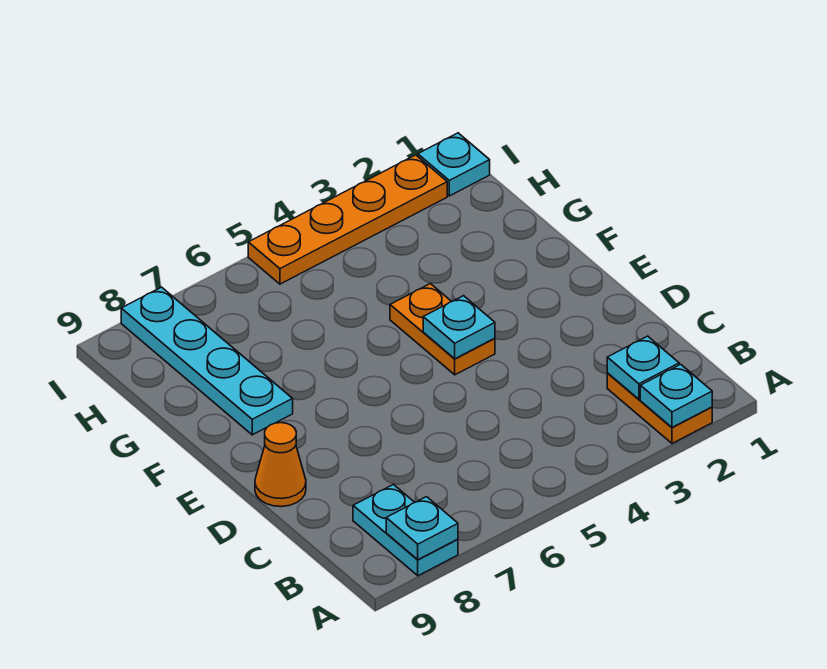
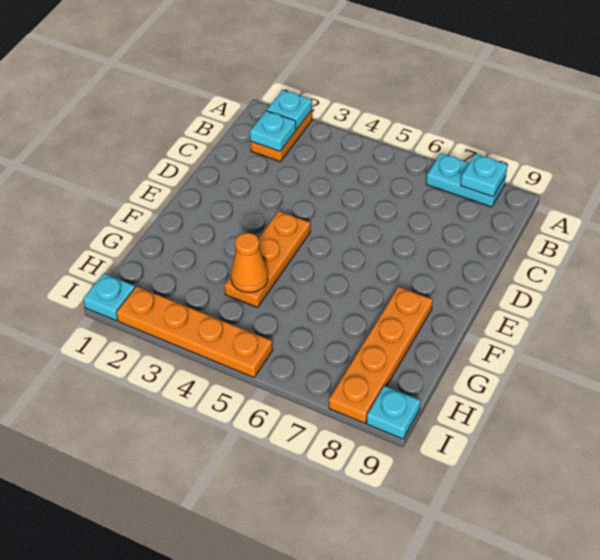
cyan plate A8:B8 level 1 -> cyan plate A7:A8 level 1
orange cone D9 level 1 -> orange cone G4 level 2
orange plate E4:F4 level 1 -> orange plate E4:G4 level 1
cyan plate E4 level 2 -> cyan plate I9 level 1
cyan plate F8:I8 level 1 -> orange plate F8:I8 level 1

